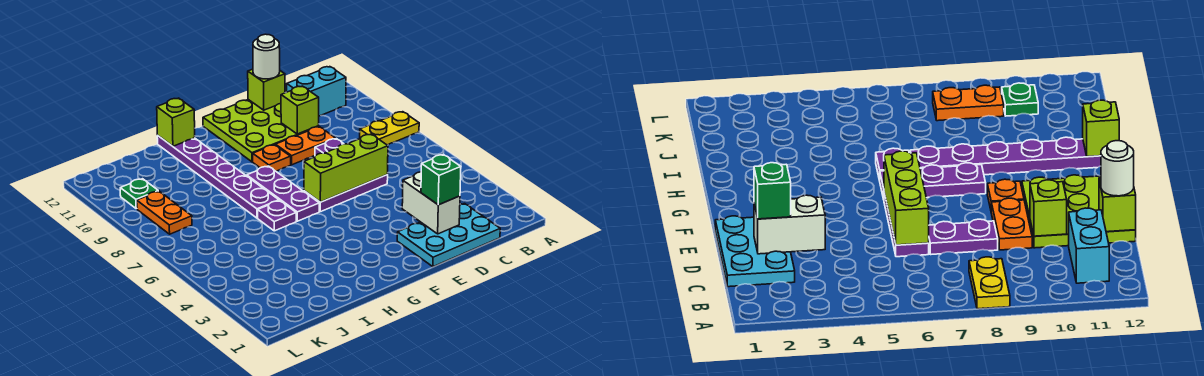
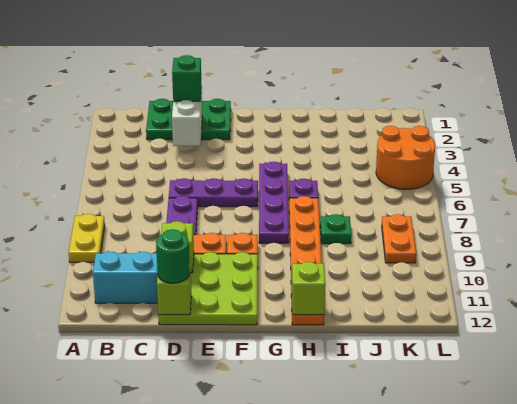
yellow plate A8:B8 level 1 -> yellow plate A8:A9 level 1
cyan plate C1:E2 level 1 -> green plate C1:E2 level 1
lime brick D6:F6 level 2 -> none
white round brick D12 level 3 -> green round brick D12 level 3
purple plate G6:G8 level 1 -> purple plate G5:G8 level 1
purple plate H7:H12 level 1 -> orange plate H7:H12 level 1
none -> orange round brick K4:L5 level 1
green plate K10 level 1 -> green plate I8 level 1

